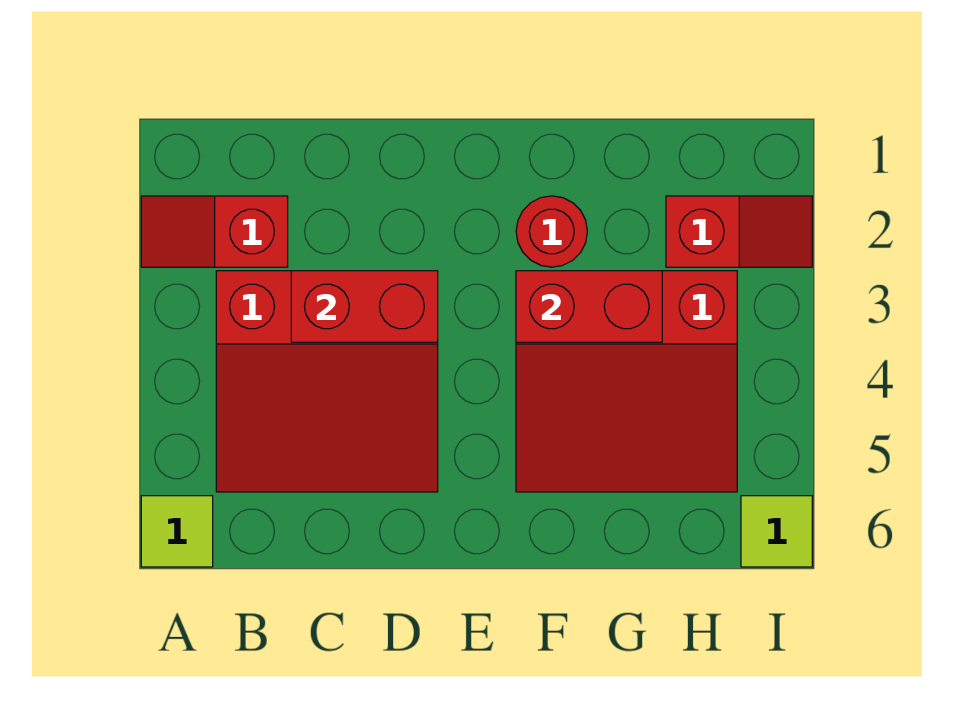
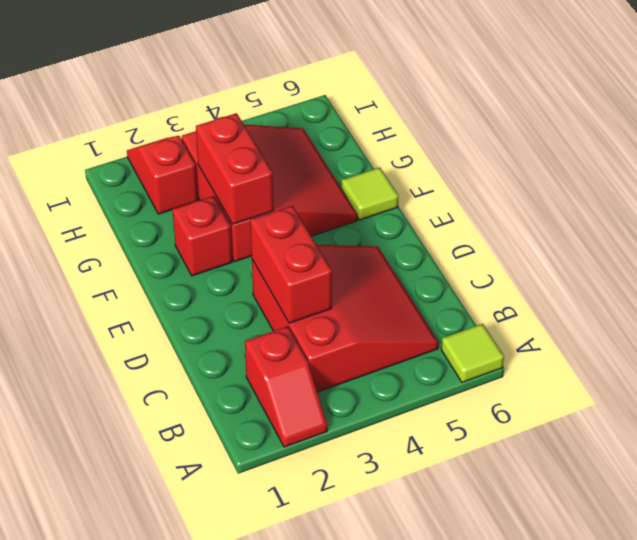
red round brick F2 level 1 -> red brick F2 level 1
lime tile I6 level 1 -> lime tile F6 level 1

